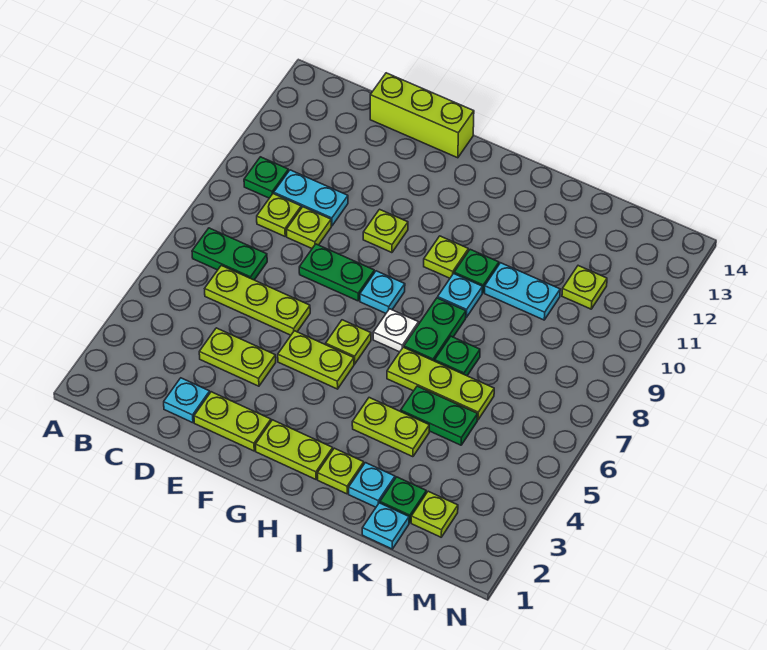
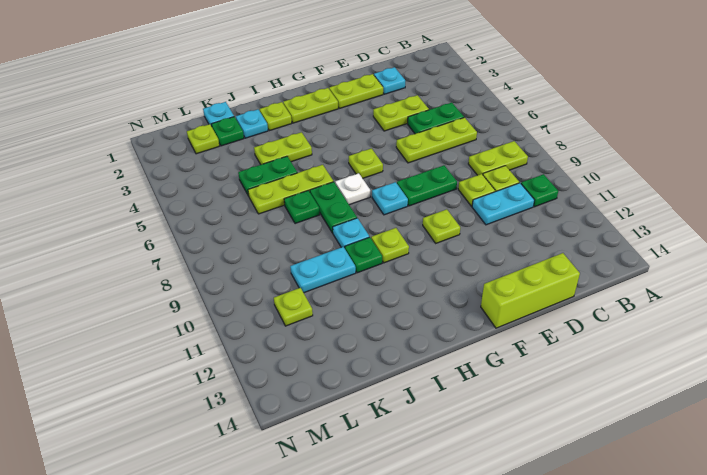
green plate B7:C7 level 1 -> green plate C5:D5 level 1
lime plate F5:G5 level 1 -> lime plate B8:C8 level 1

